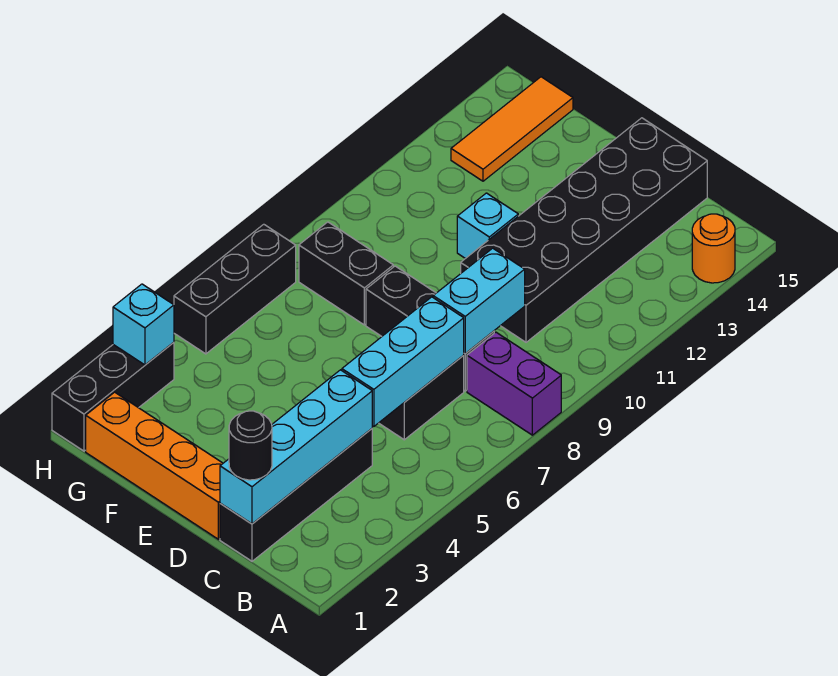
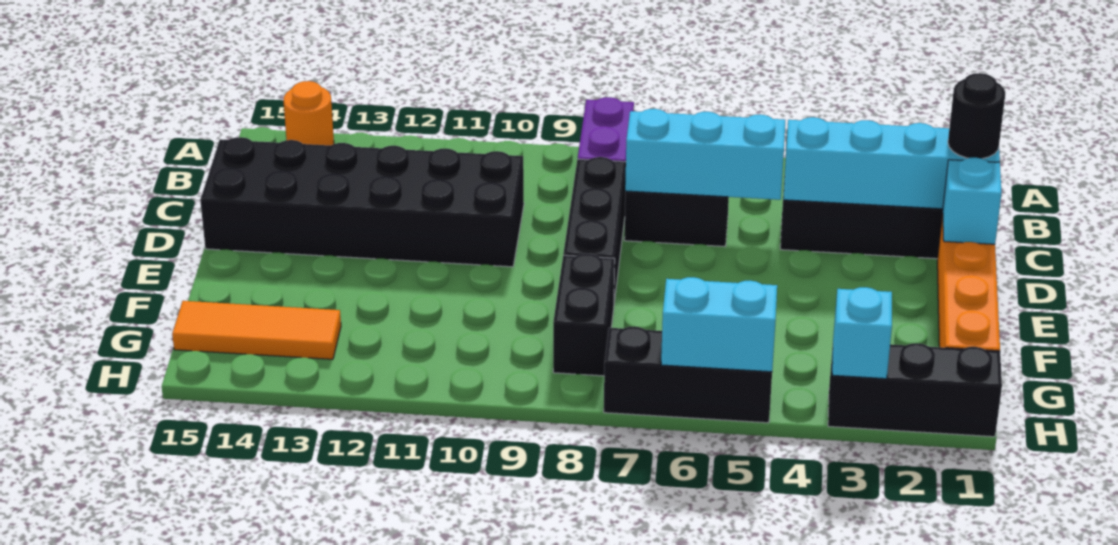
cyan brick C8:C9 level 2 -> cyan brick H5:H6 level 2
cyan brick E11 level 1 -> cyan brick D1 level 2

